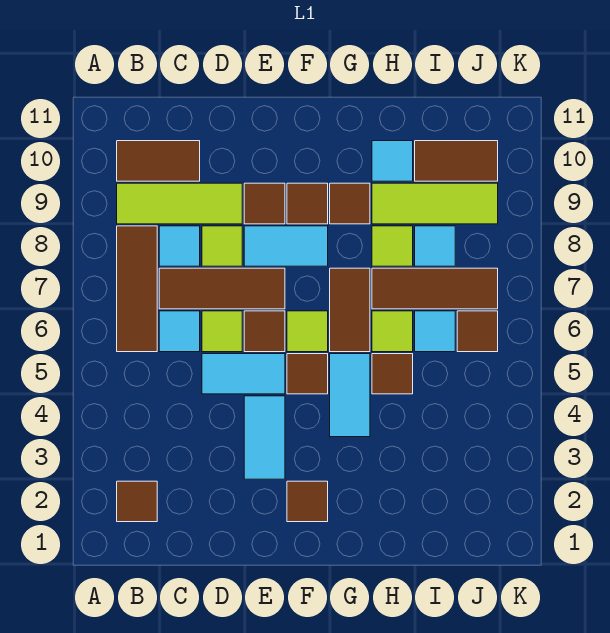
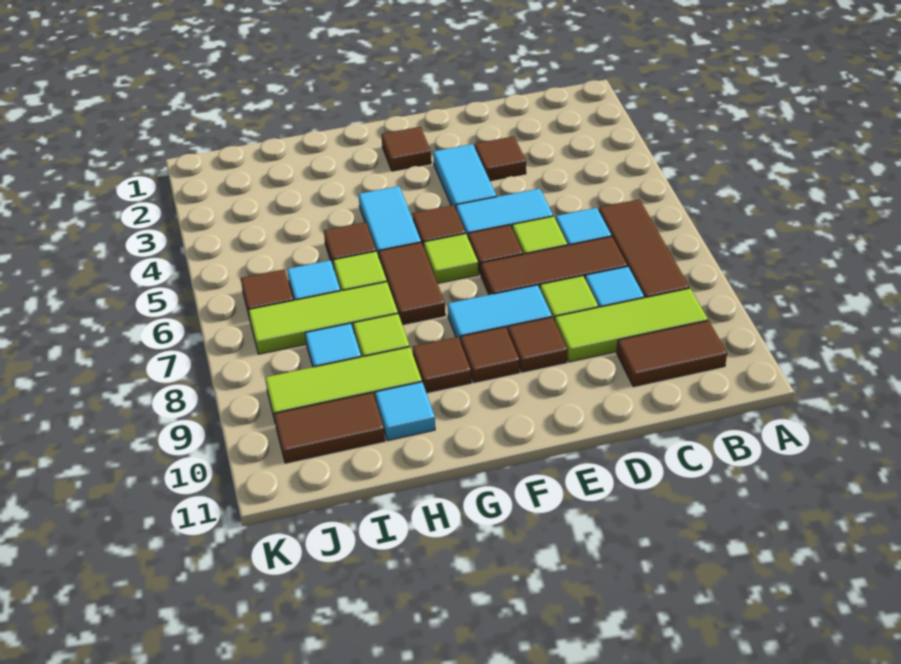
brown tile B2 level 1 -> brown tile D3 level 1
brown tile H7:J7 level 1 -> lime tile H7:J7 level 1

